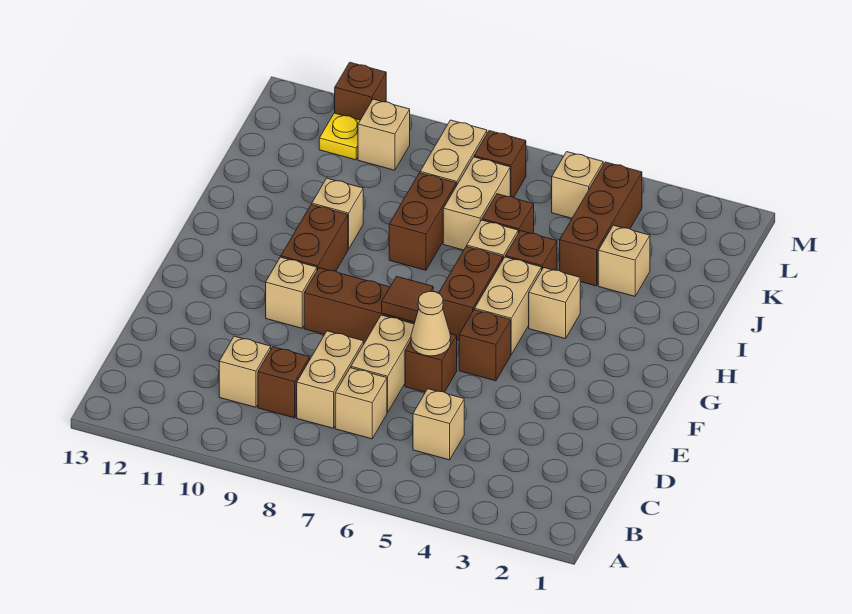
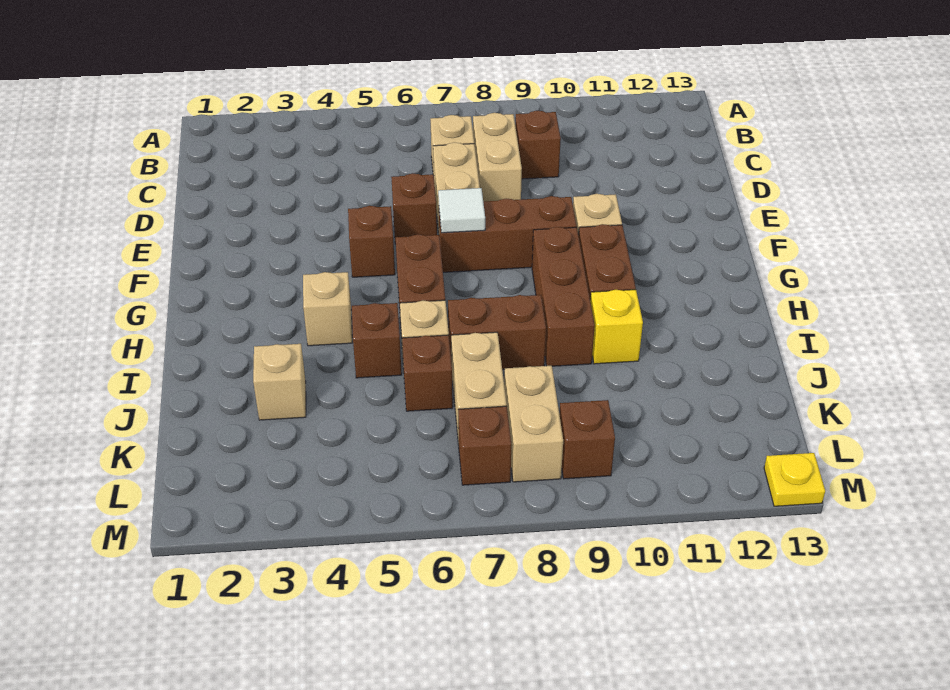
tan brick C5 level 1 -> none
tan brick C10 level 1 -> none
tan cone E6 level 2 -> none
brown tile F7 level 2 -> white tile F7 level 2
tan brick G5:H5 level 1 -> none
brown brick I8:J8 level 1 -> brown brick I7:I8 level 1
tan brick I10 level 1 -> yellow brick I10 level 1
brown brick J4:L4 level 1 -> brown brick G9:I9 level 1
tan brick L5 level 1 -> none
tan brick L10 level 1 -> none
yellow plate L11 level 1 -> yellow plate M13 level 1
brown brick M11 level 1 -> brown brick L9 level 1

